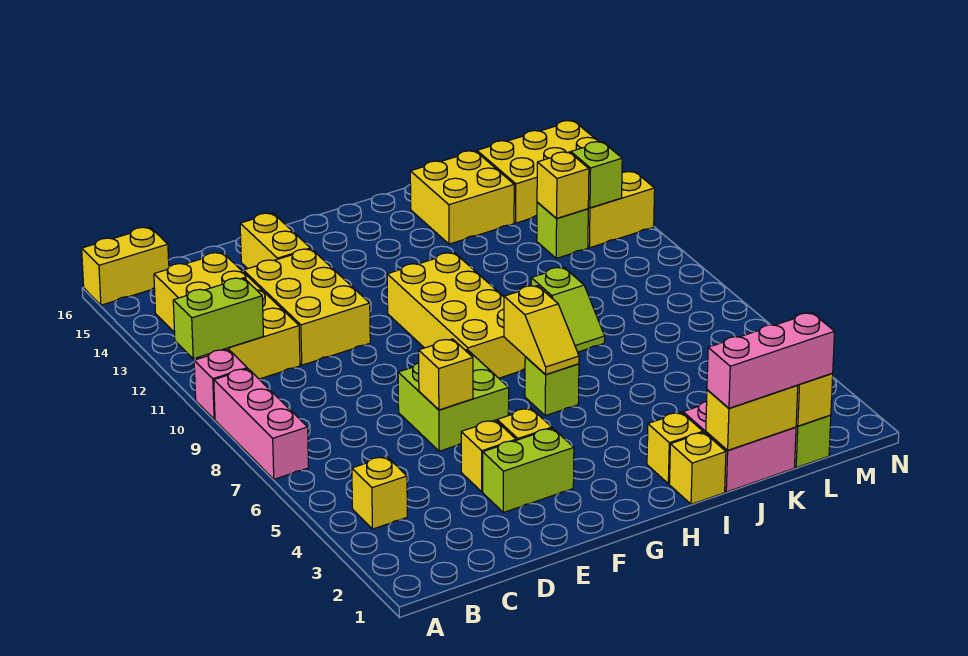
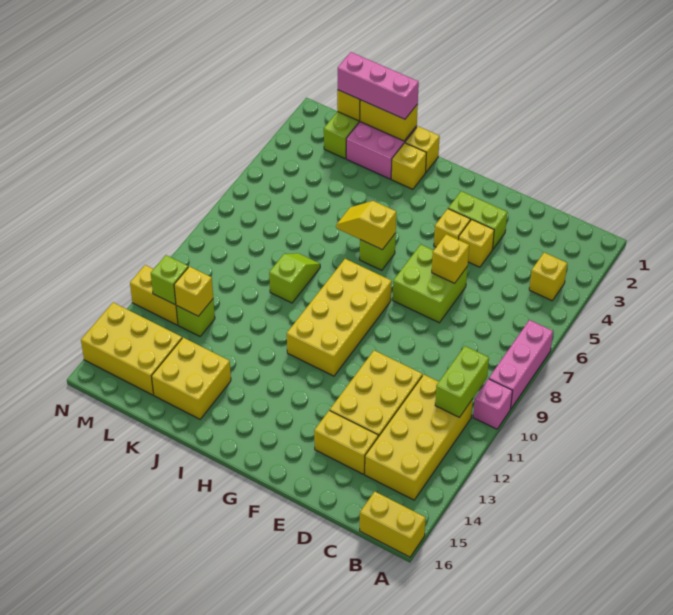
lime brick A11:B11 level 2 -> lime brick B10:B11 level 2
yellow brick E14:E15 level 1 -> yellow brick D14:E14 level 1
yellow slope H6:H7 level 2 top 7 -> yellow slope H6:I6 level 2 top H

